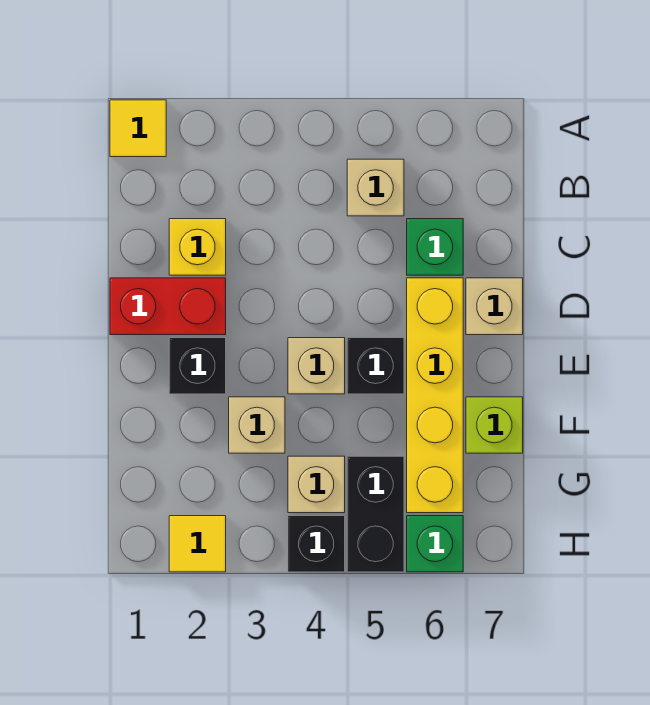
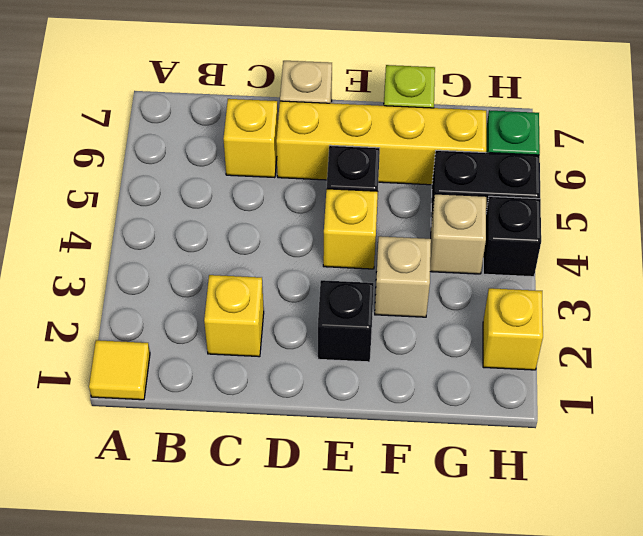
tan brick B5 level 1 -> none
green brick C6 level 1 -> yellow brick C6 level 1
red brick D1:D2 level 1 -> none
tan brick E4 level 1 -> yellow brick E4 level 1
yellow tile H2 level 1 -> yellow brick H2 level 1

